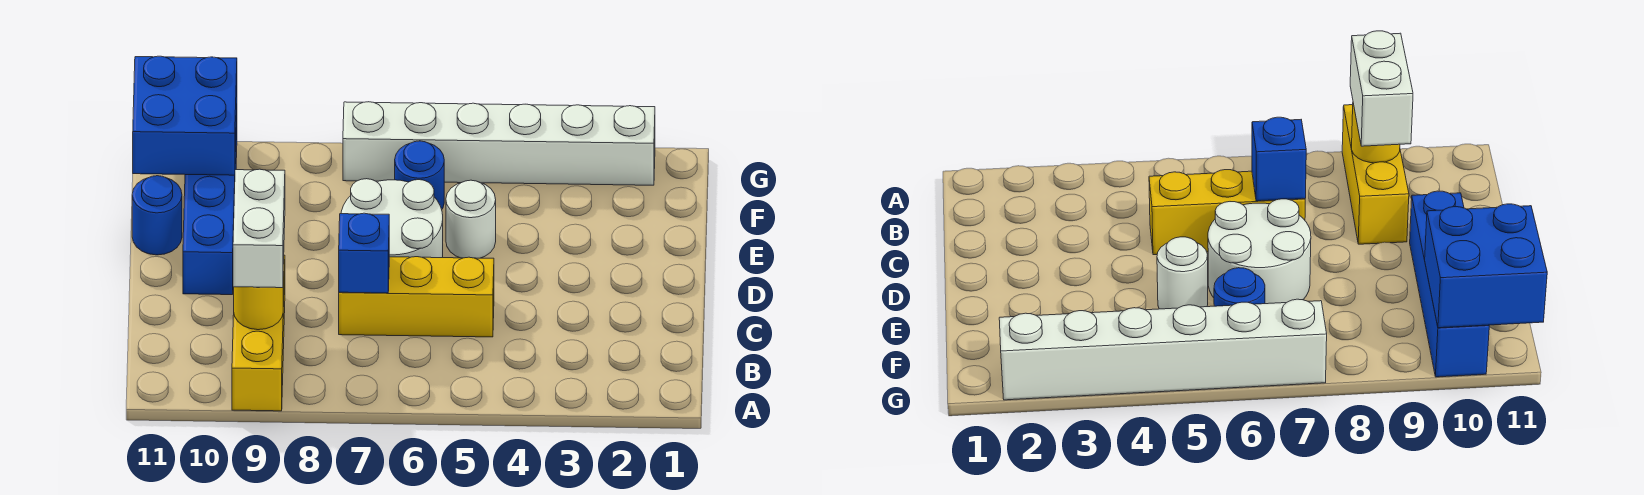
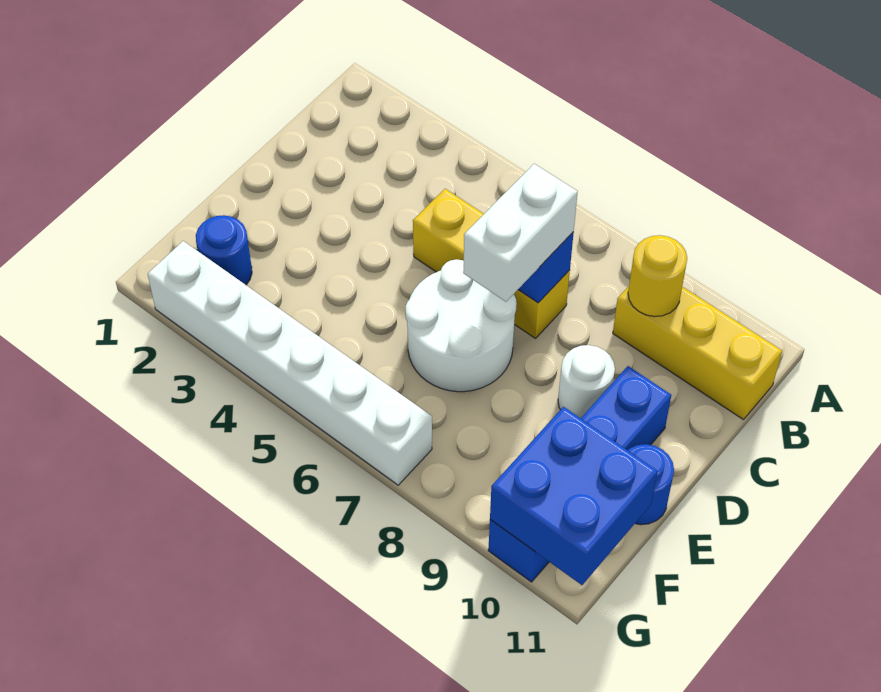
yellow brick A9:C9 level 1 -> yellow brick B9:B11 level 1
white brick B9:C9 level 3 -> white brick C7:D7 level 3
white round brick E5 level 1 -> white round brick D9 level 1
blue round brick F6 level 1 -> blue round brick F2 level 1

